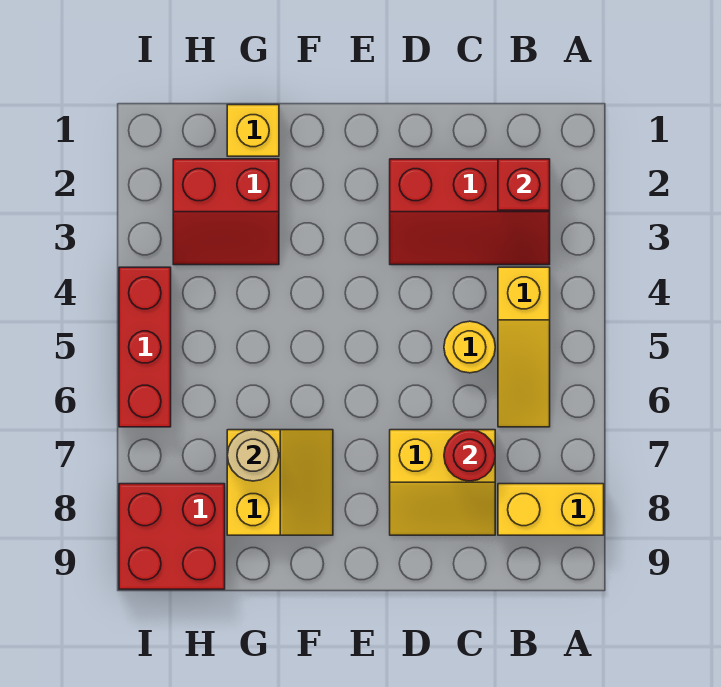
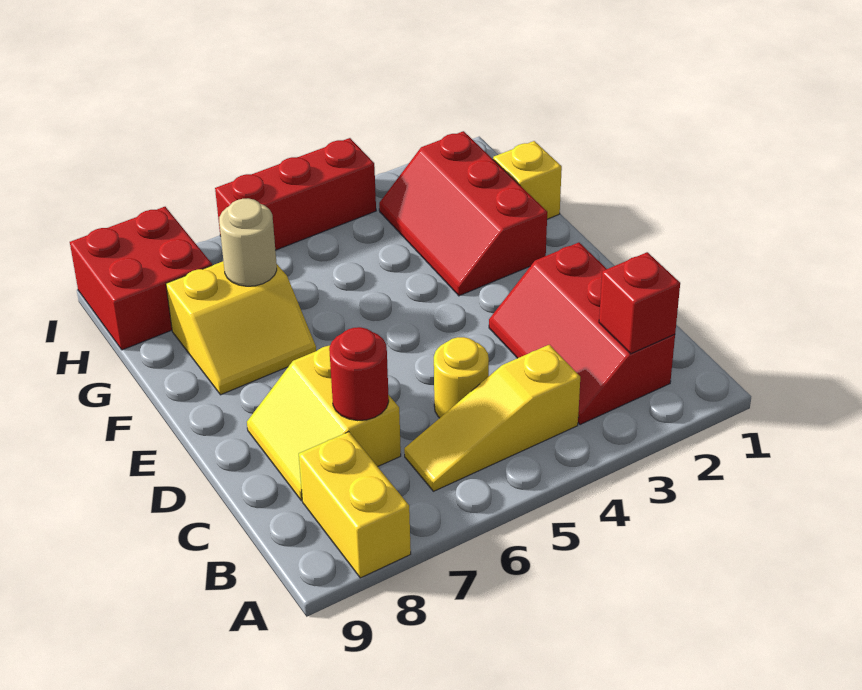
red slope G2:H3 level 1 top 2 -> red slope F2:H3 level 1 top 2

